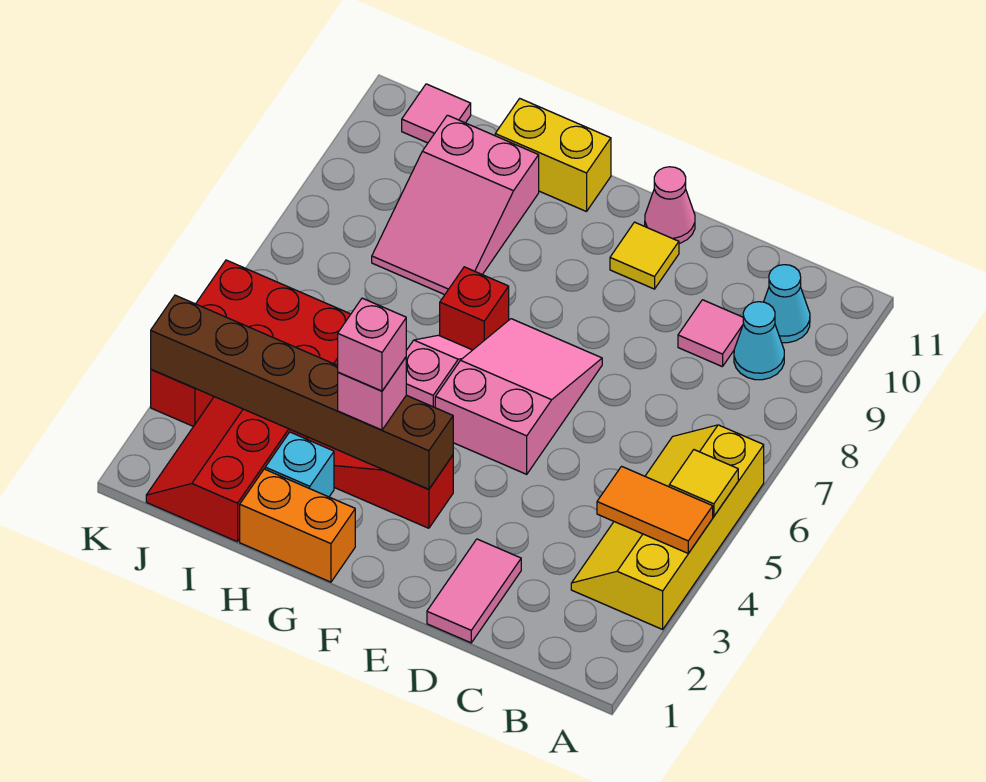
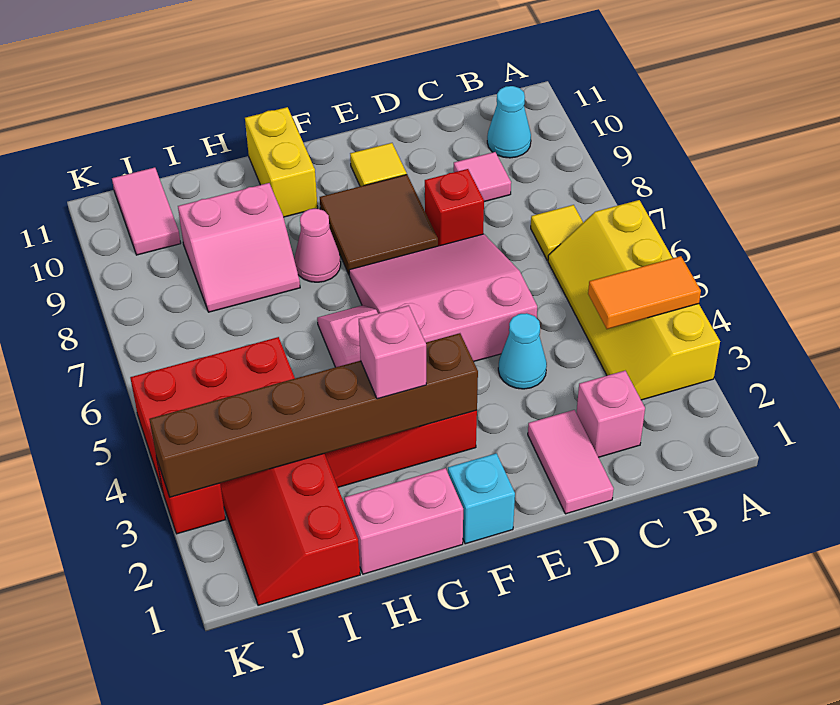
yellow tile A5 level 2 -> yellow tile B7 level 1
cyan cone B9 level 1 -> cyan cone D4 level 1
pink slope E5:F7 level 1 top 5 -> pink slope D5:F7 level 1 top 5
none -> brown tile E8:F9 level 1
pink cone E11 level 1 -> pink cone G8 level 1
orange brick G1:H1 level 1 -> pink brick G1:H1 level 1
pink brick G3 level 4 -> pink brick C2 level 1
red brick G7 level 1 -> red brick D8 level 1
yellow brick G11:H11 level 1 -> yellow brick G10:G11 level 1
cyan brick H2 level 1 -> cyan brick F1 level 1
pink slope H8:I10 level 1 top 10 -> pink slope H8:I9 level 1 top 9
pink tile J11 level 1 -> pink tile J10:J11 level 1

